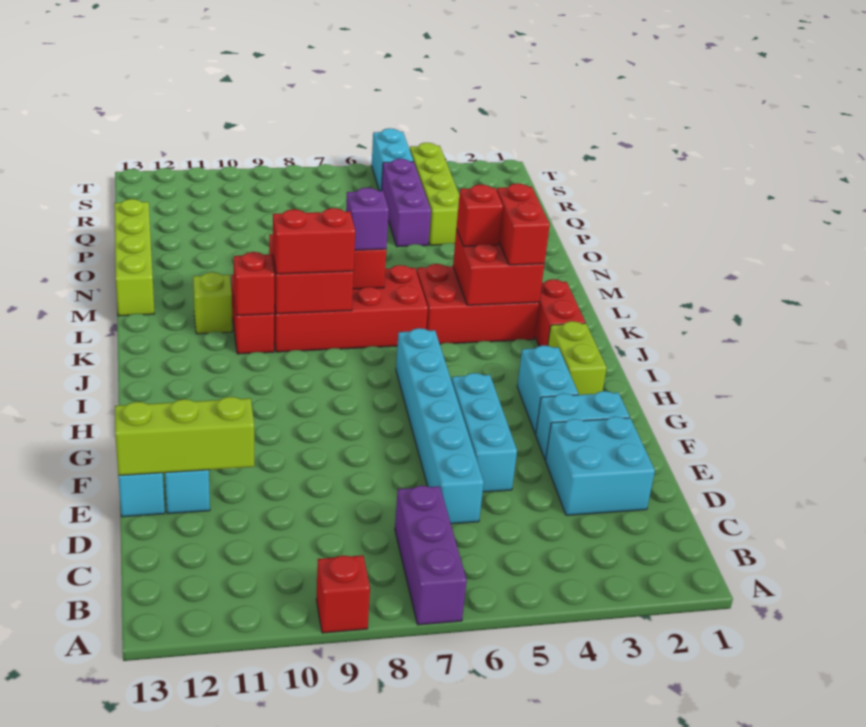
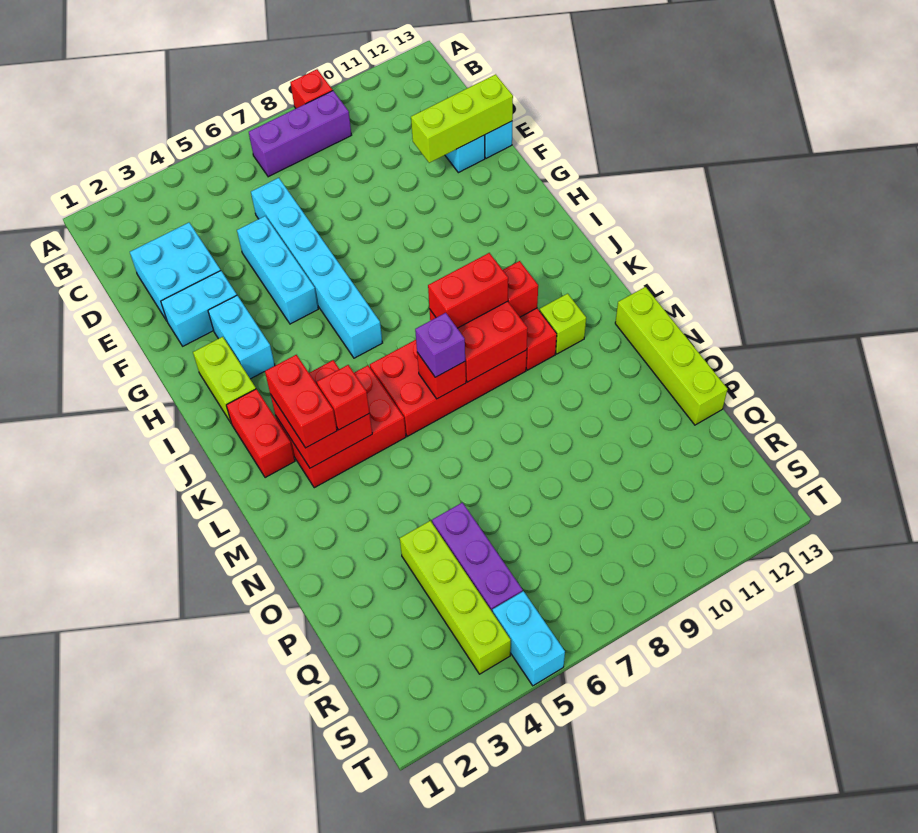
purple brick A7:C7 level 1 -> purple brick B7:B9 level 1

